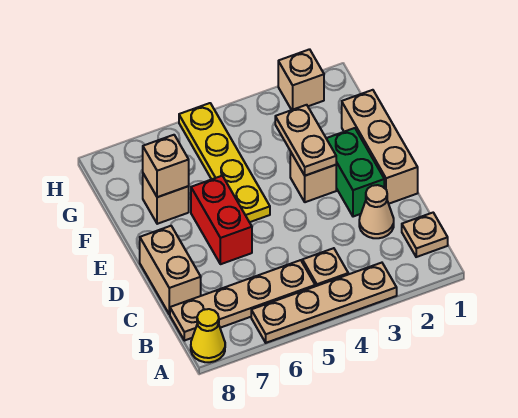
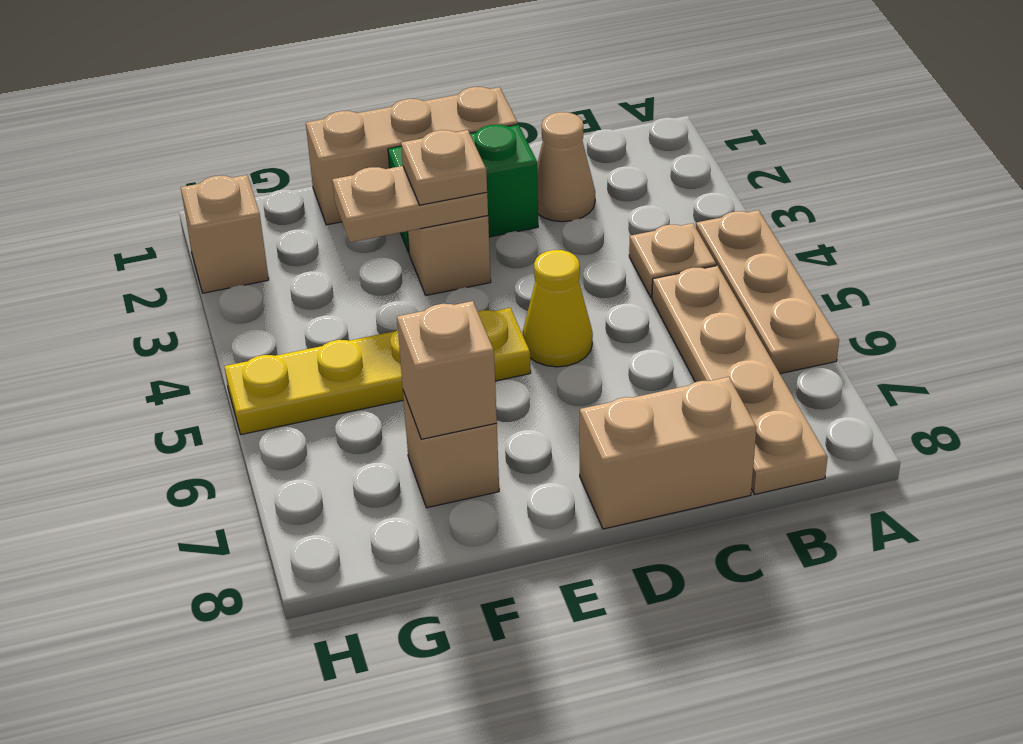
tan plate A3:A6 level 1 -> tan plate A4:A6 level 1
yellow cone A8 level 1 -> yellow cone D5 level 1
tan plate B1 level 1 -> tan plate E3 level 3
red brick D6:E6 level 1 -> none

